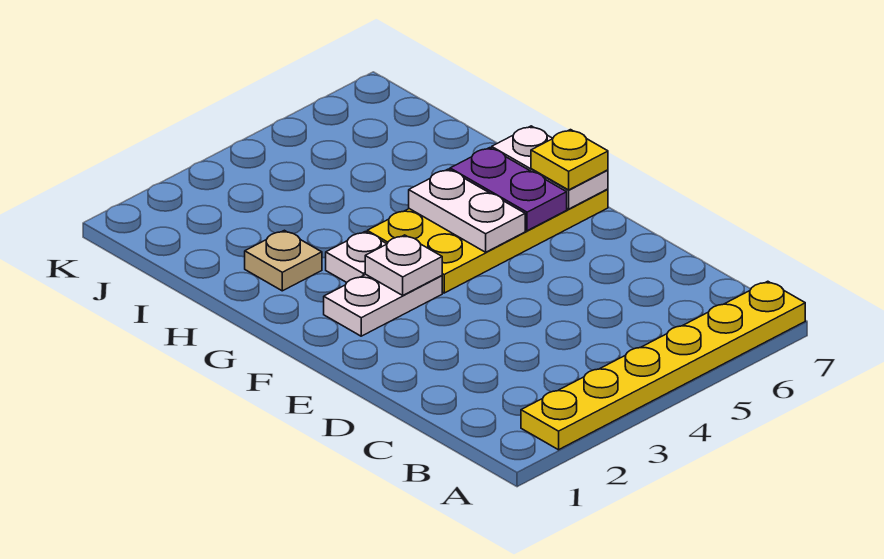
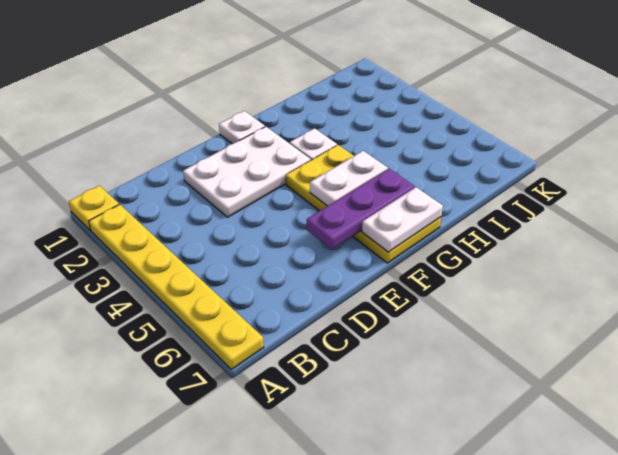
white plate F2:F3 level 1 -> white plate D2:F3 level 1
white plate F3 level 2 -> white plate F1 level 1
purple plate F6:G6 level 2 -> purple plate E6:G6 level 2
yellow plate F7 level 3 -> yellow plate A1 level 1
tan plate H2 level 1 -> none

